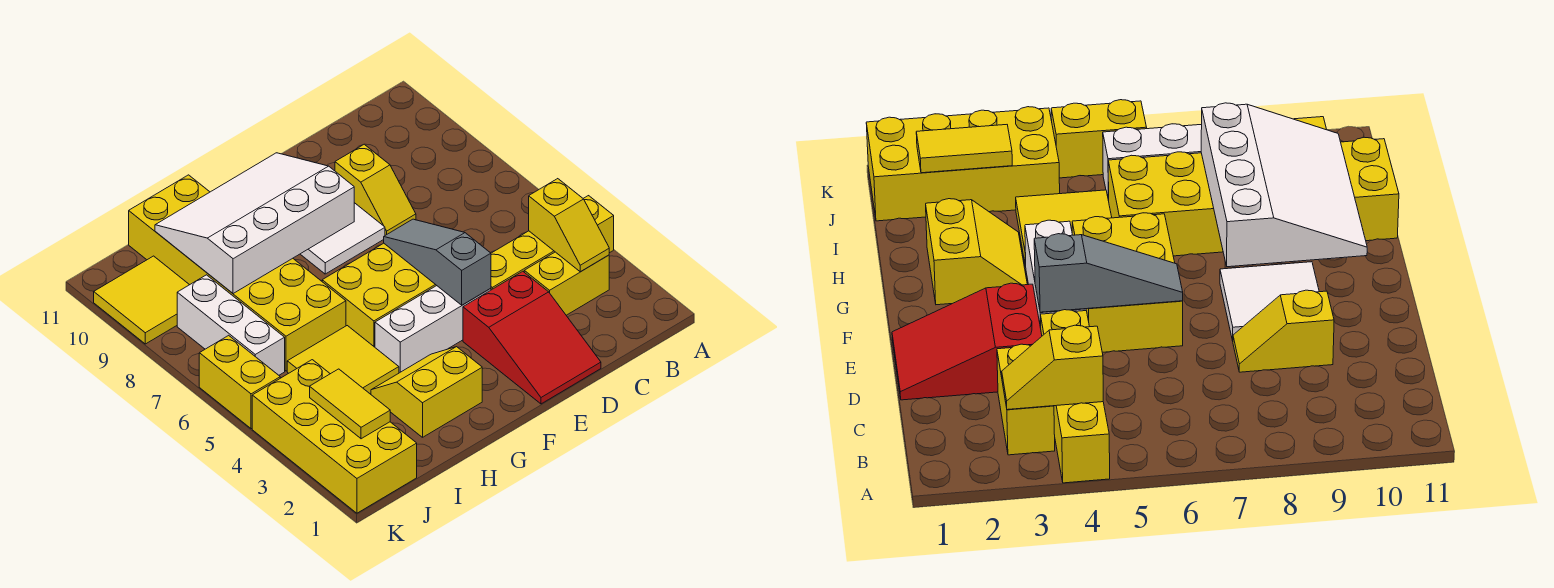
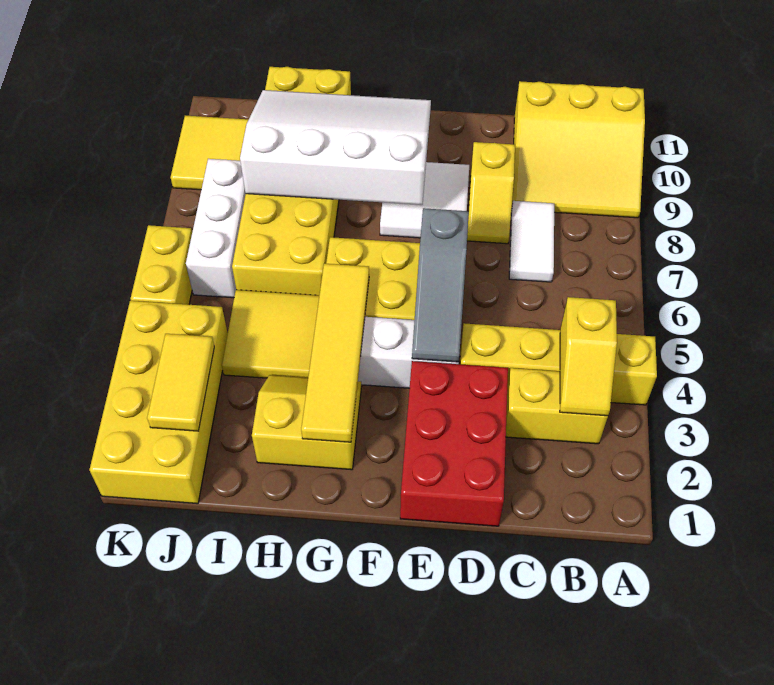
none -> yellow slope A9:C11 level 1 top 11
none -> white tile C7:C8 level 1
red slope D1:E3 level 1 top 3 -> red brick D1:E3 level 1
grey slope E4:E6 level 2 top 4 -> grey slope E4:E6 level 2 top 6
none -> yellow tile G2:G5 level 2

